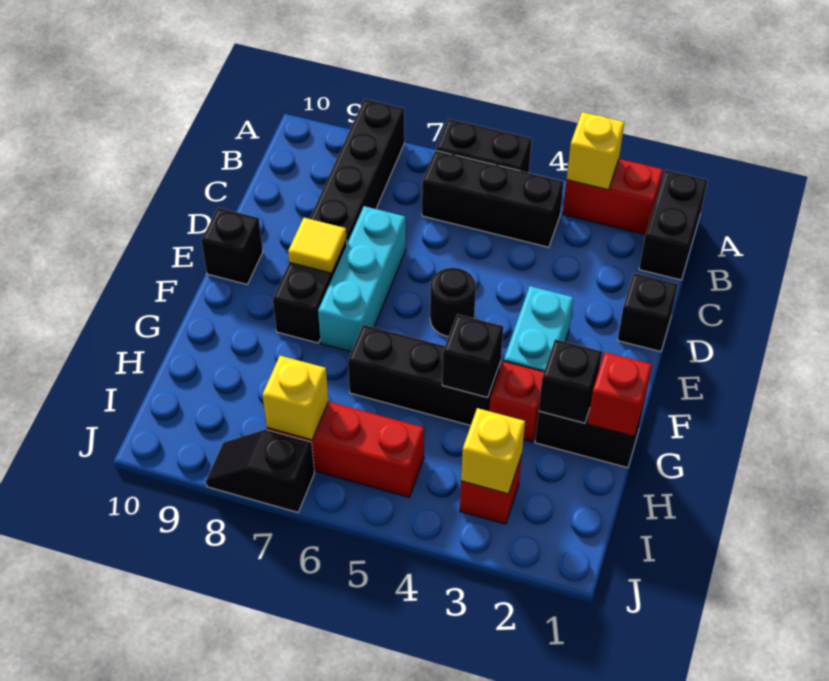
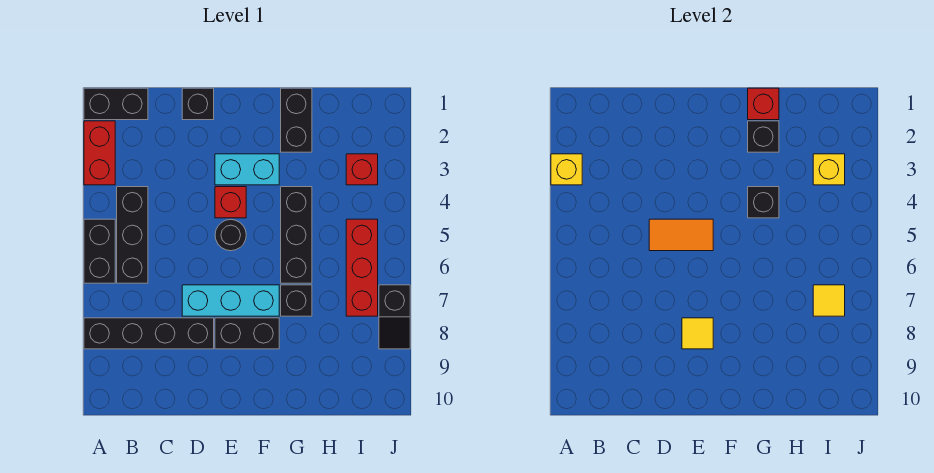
none -> orange tile D5:E5 level 2
black brick E10 level 1 -> black brick G7 level 1
red brick G3 level 1 -> red brick E4 level 1
yellow brick I7 level 2 -> yellow tile I7 level 2

